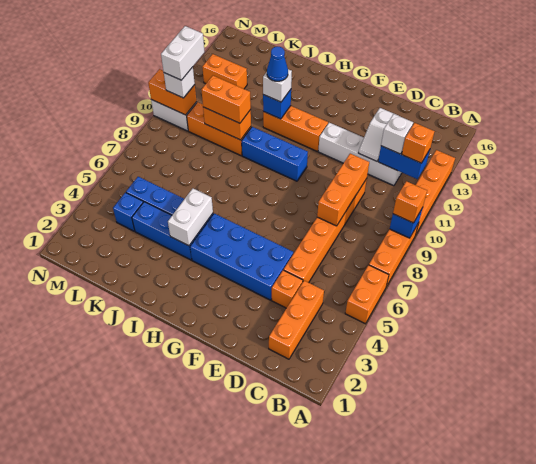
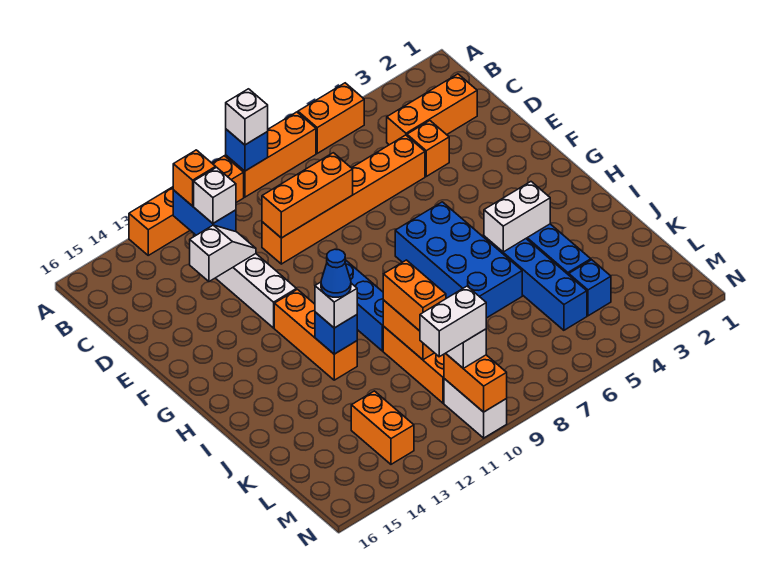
orange brick A9 level 3 -> white brick A9 level 3
blue brick E4:H5 level 1 -> blue brick G6:J7 level 1

